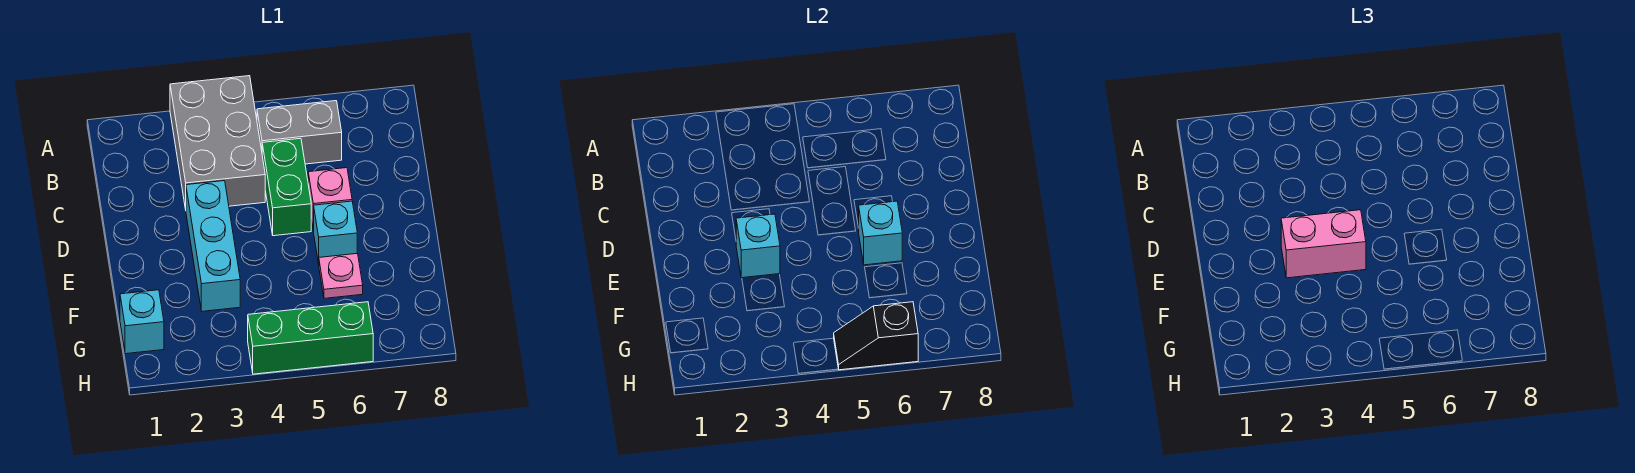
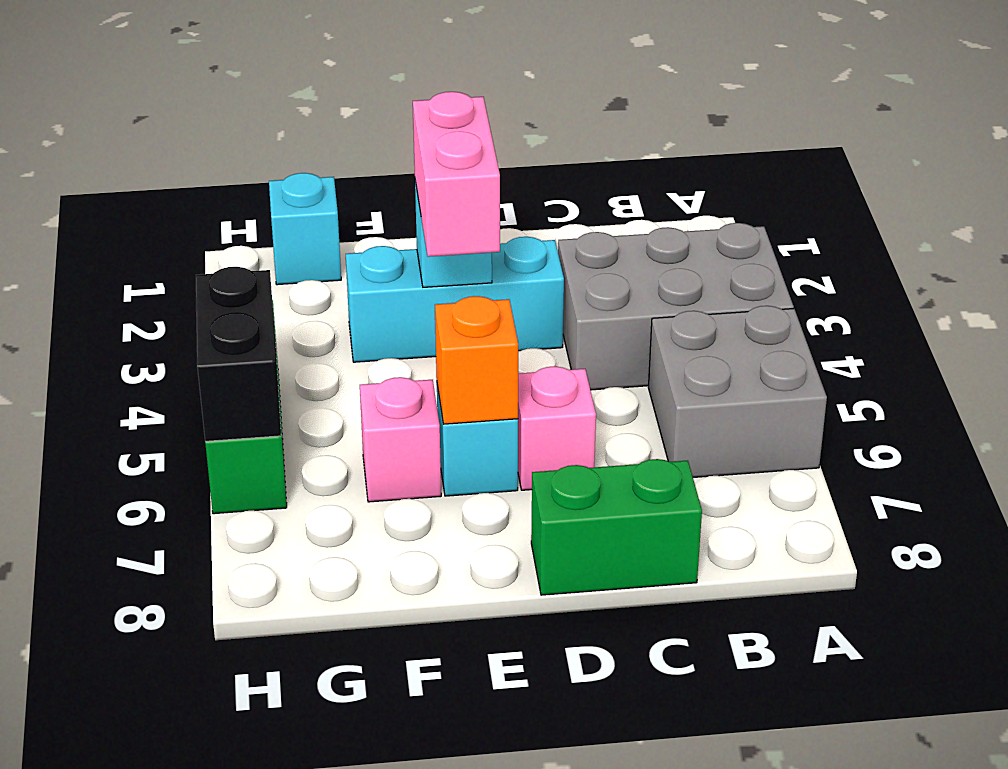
grey brick B5:B6 level 1 -> grey brick A5:B6 level 1
green brick C5:D5 level 1 -> green brick C8:D8 level 1
cyan brick E6 level 2 -> orange brick E6 level 2
pink plate F6 level 1 -> pink brick F6 level 1
black slope H5:H6 level 2 top 6 -> black brick H5:H6 level 2

